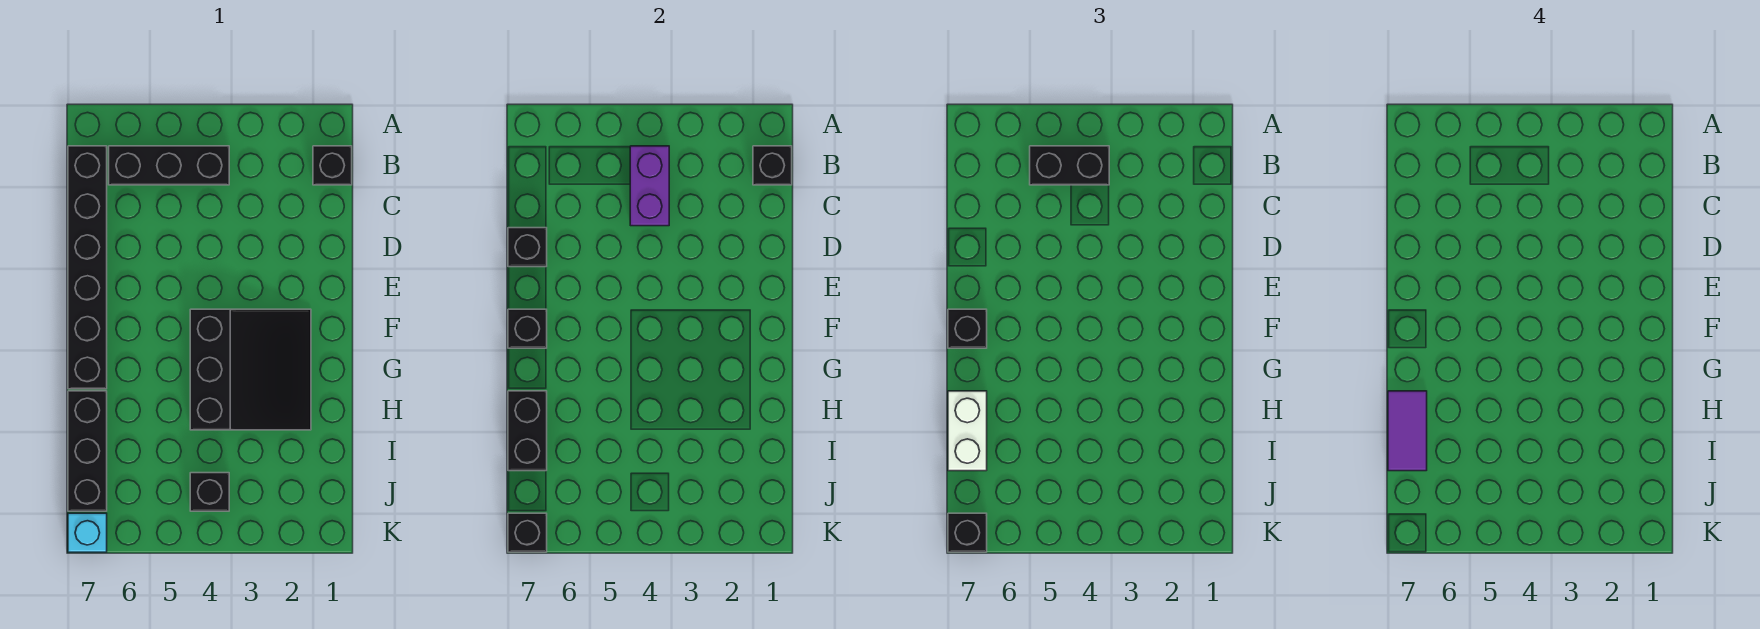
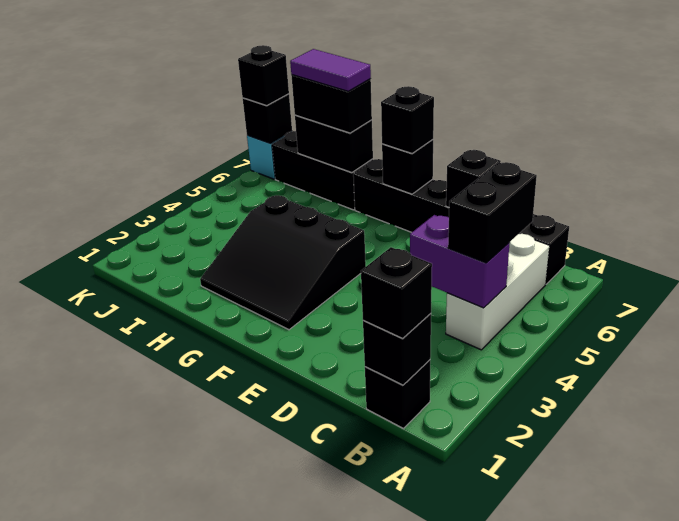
black brick B4:B6 level 1 -> white brick B4:B6 level 1
white brick H7:I7 level 3 -> black brick H7:I7 level 3
black brick J4 level 1 -> black brick B1 level 3

